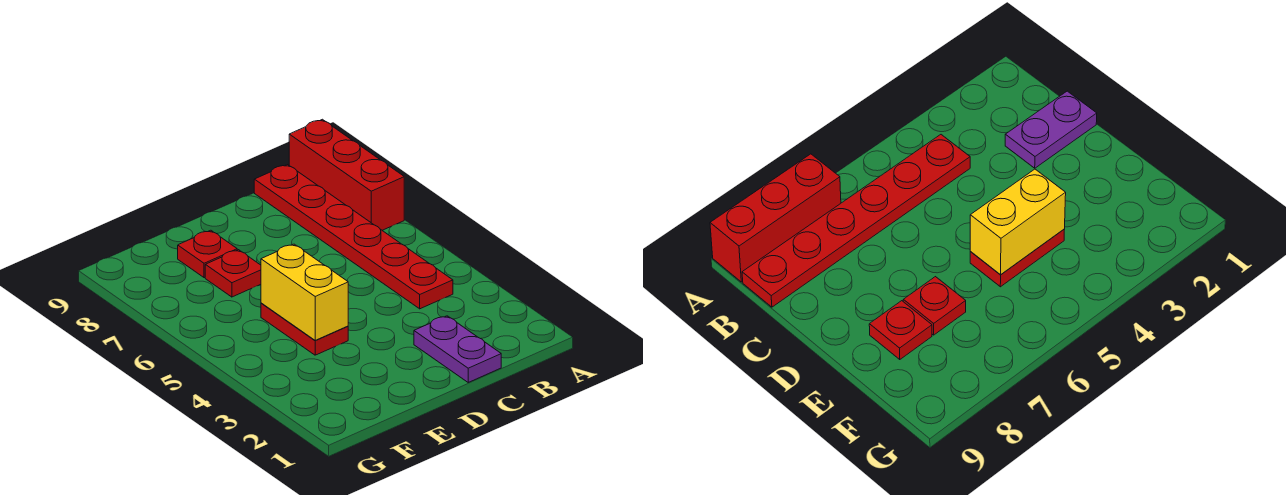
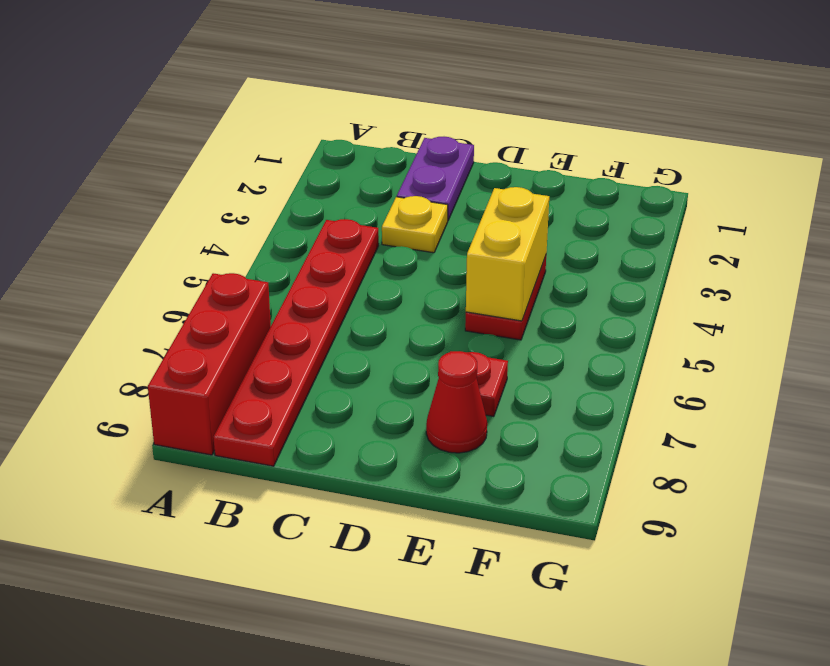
none -> yellow plate C3 level 1
red plate E8 level 1 -> red cone E8 level 1

